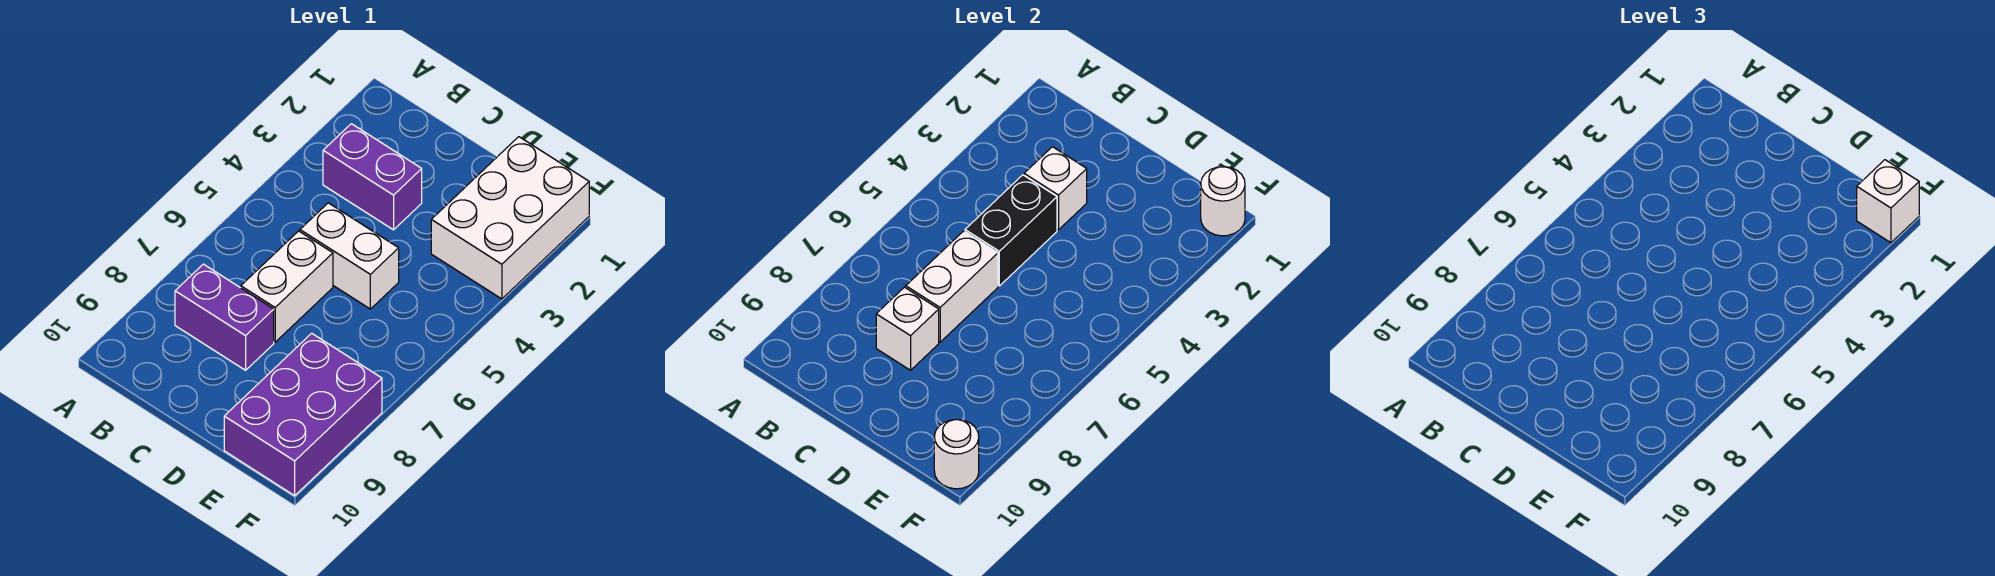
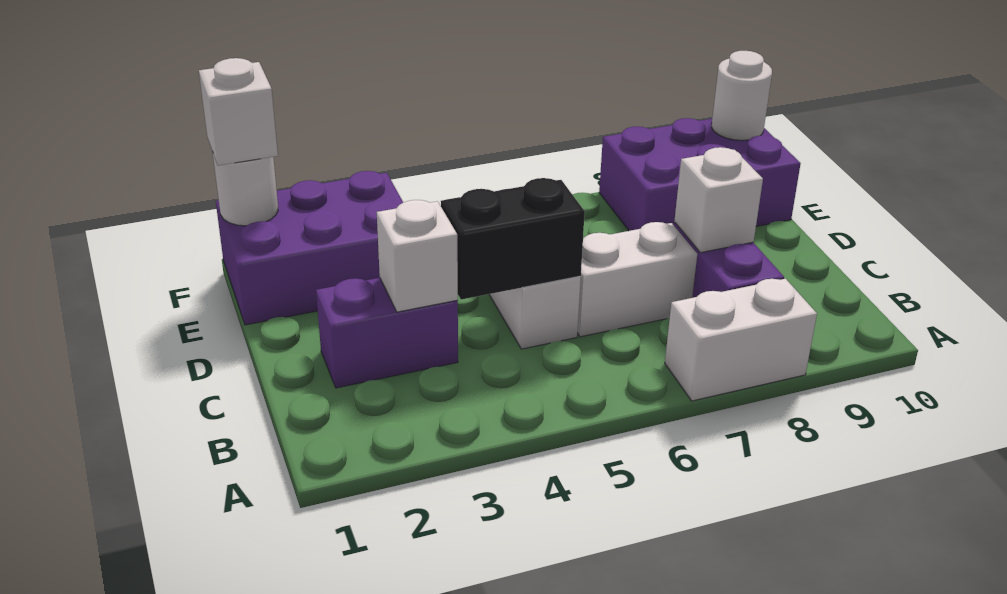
purple brick B3:C3 level 1 -> purple brick C2:C3 level 1
white brick C6:C7 level 2 -> white brick A7:A8 level 1
white brick E1:F3 level 1 -> purple brick E1:F3 level 1

